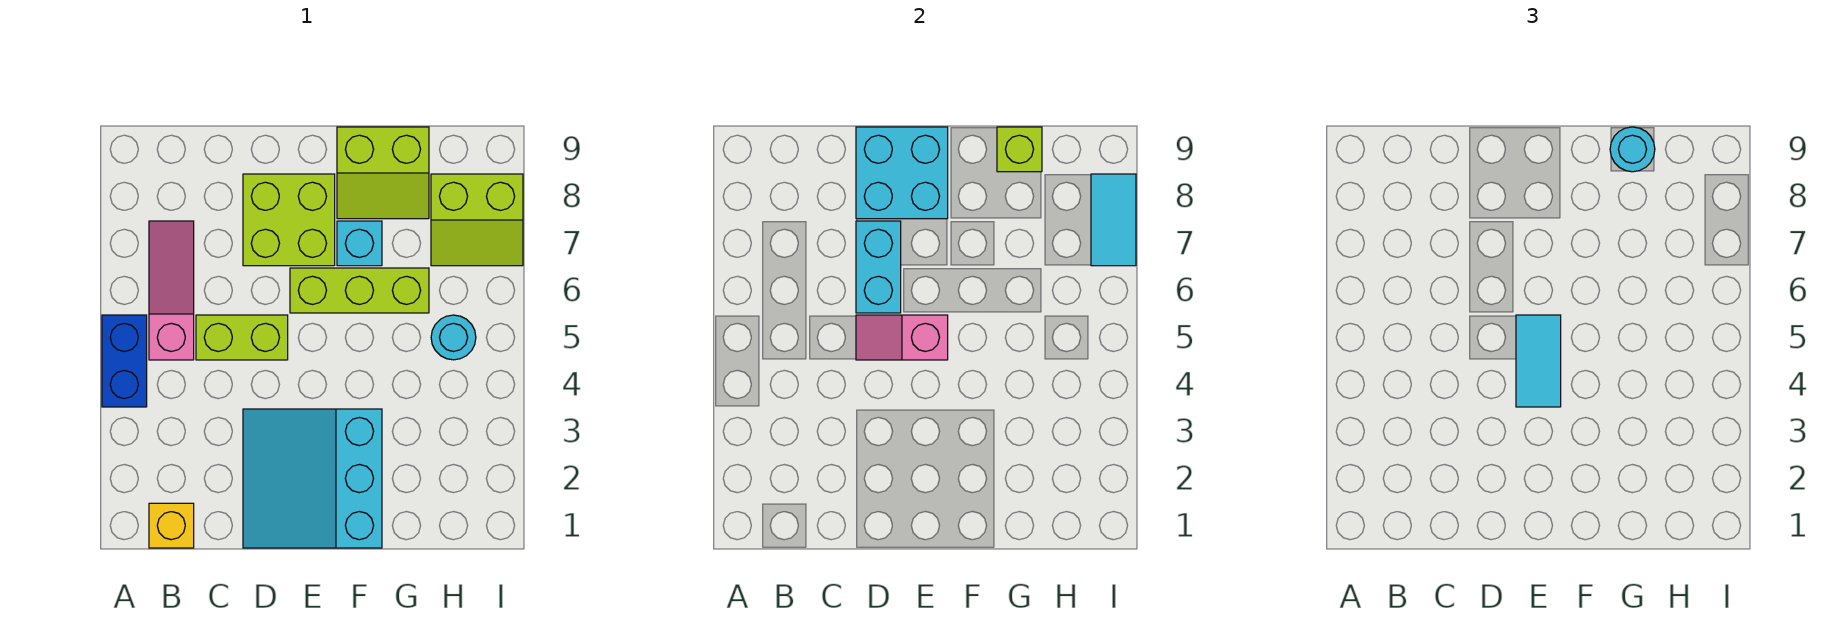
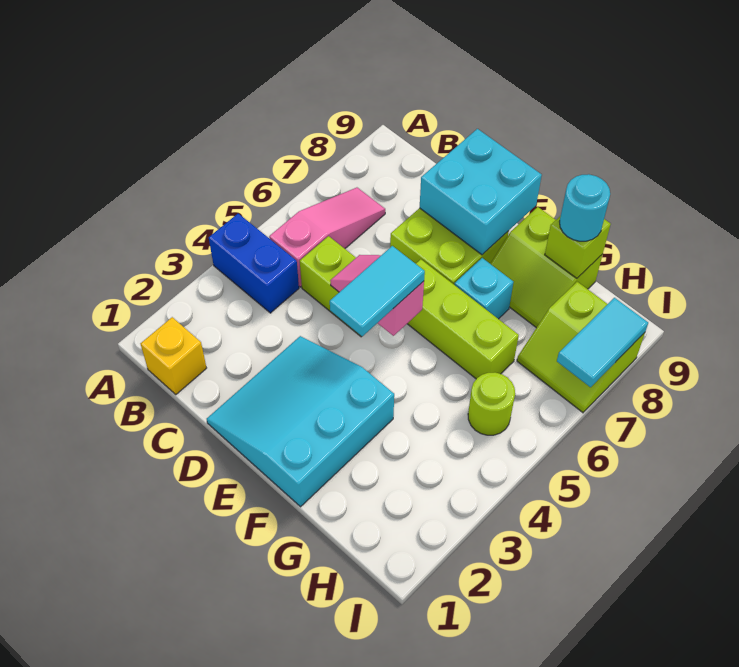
blue brick A4:A5 level 1 -> blue brick A4:B4 level 1
cyan brick D6:D7 level 2 -> none
cyan round brick H5 level 1 -> lime round brick H5 level 1

